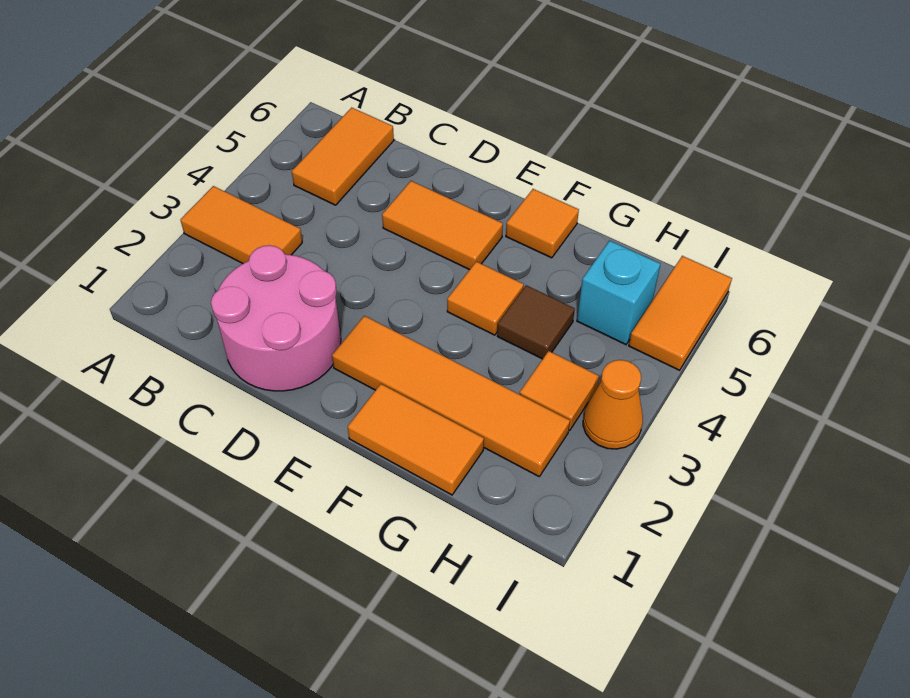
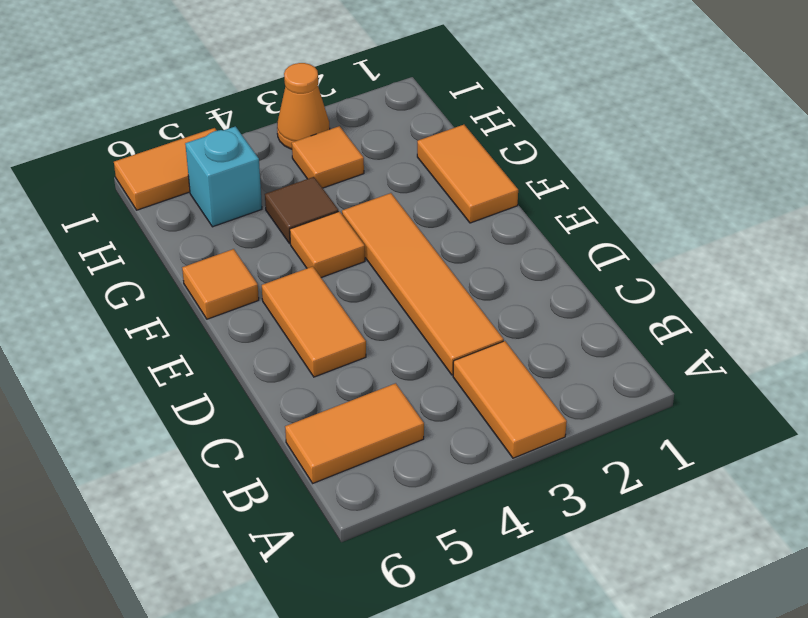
pink round brick C1:D2 level 1 -> none
orange tile E2:H2 level 1 -> orange tile C3:F3 level 1

